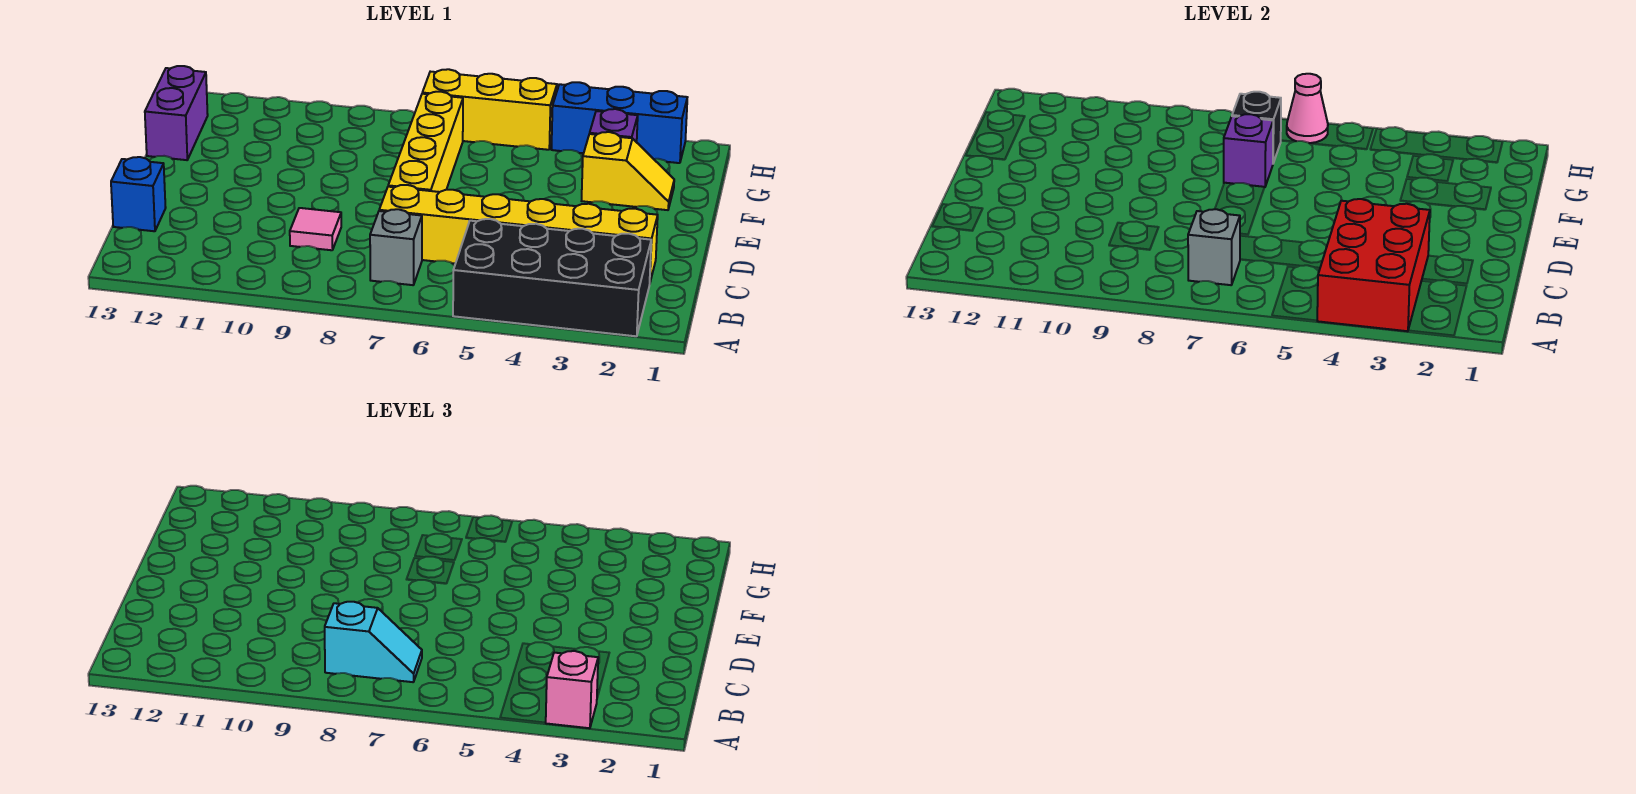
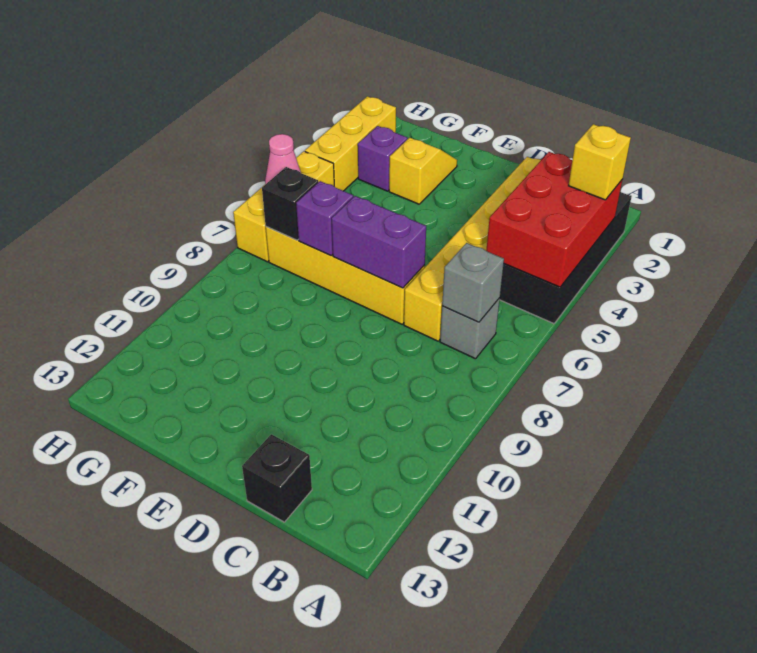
red brick A3:C4 level 2 -> red brick A3:B5 level 2
pink brick A3 level 3 -> yellow brick A3 level 3
cyan slope B7:B8 level 3 top 8 -> none
pink tile C9 level 1 -> none
blue brick C13 level 1 -> black brick C13 level 1
purple brick F13:G13 level 1 -> purple brick D7:E7 level 2
blue brick H2:H4 level 1 -> yellow brick H2:H4 level 1

